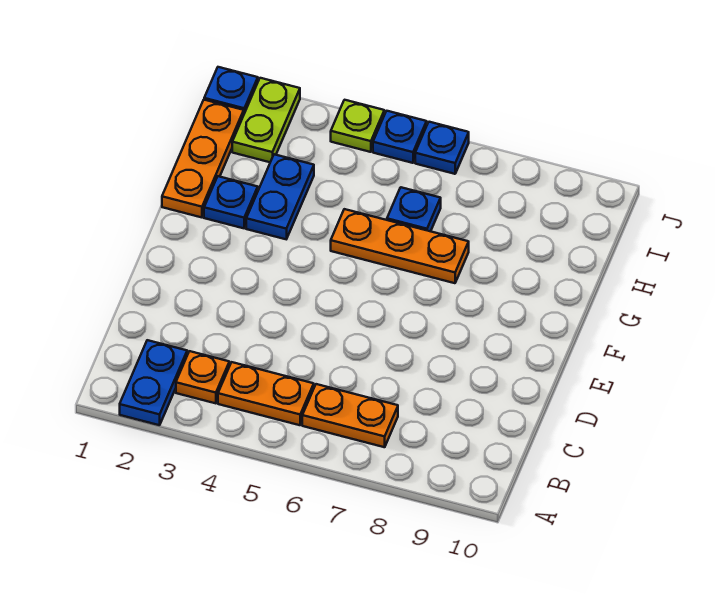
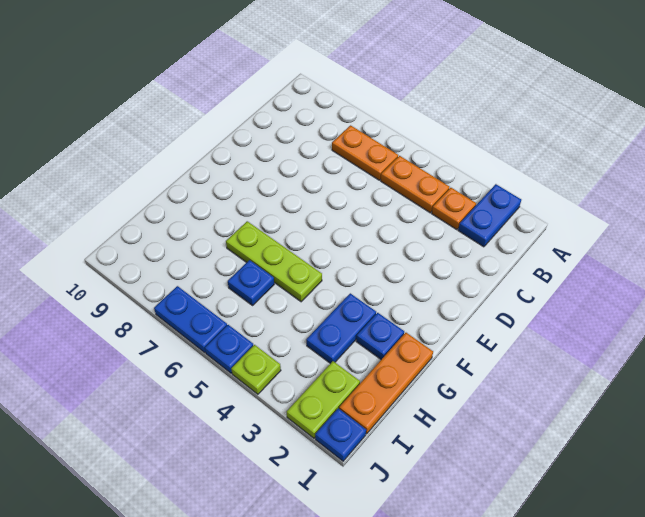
orange plate G5:G7 level 1 -> lime plate G5:G7 level 1
blue plate J6 level 1 -> blue plate J6:J7 level 1

